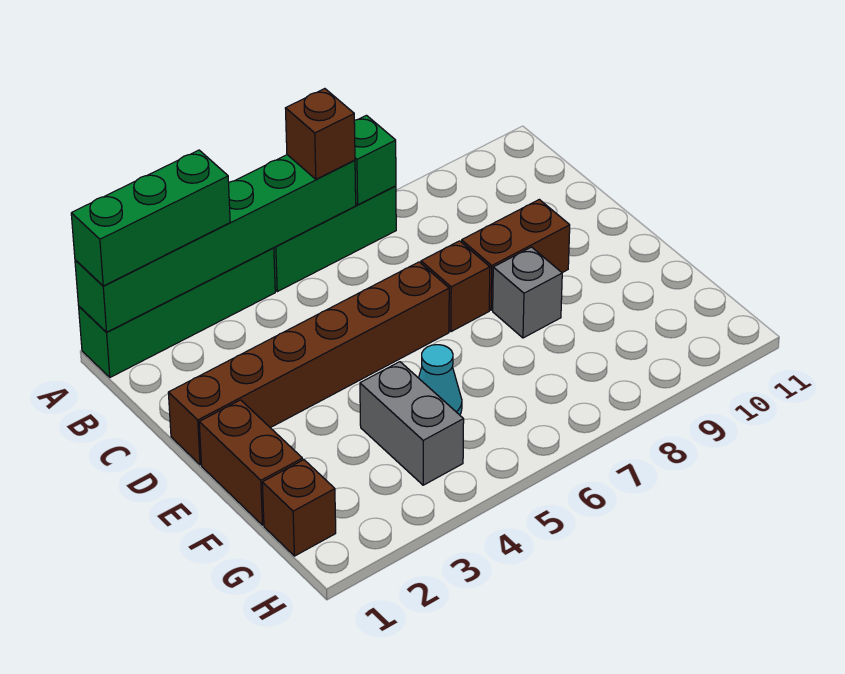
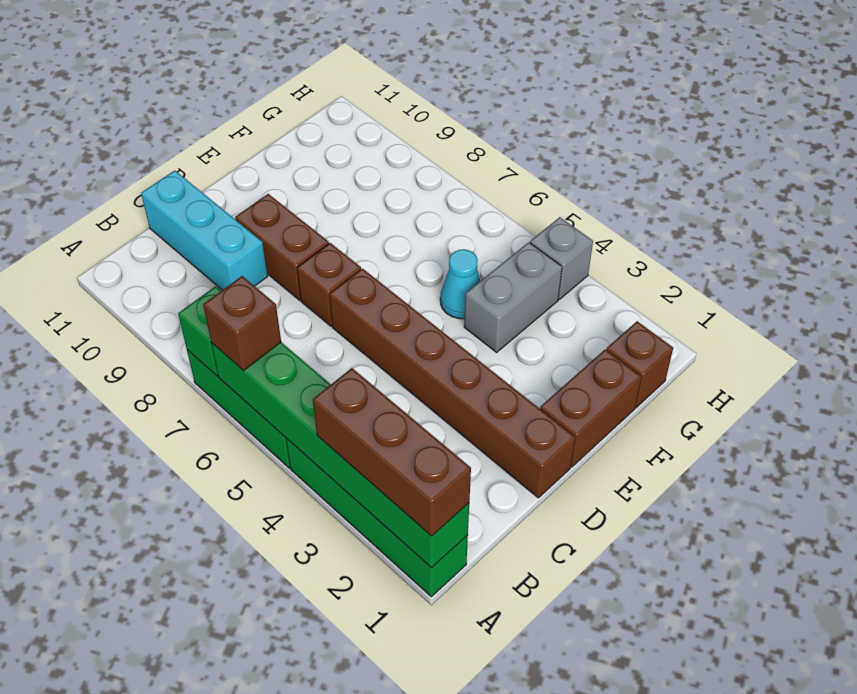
green brick A1:A3 level 3 -> brown brick A1:A3 level 3
none -> cyan brick C9:C11 level 1
grey brick E8 level 1 -> grey brick H4 level 1

